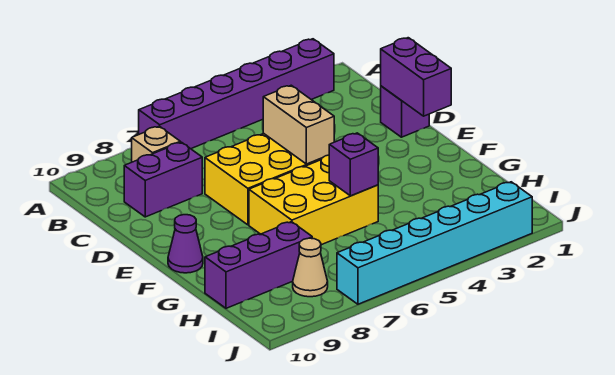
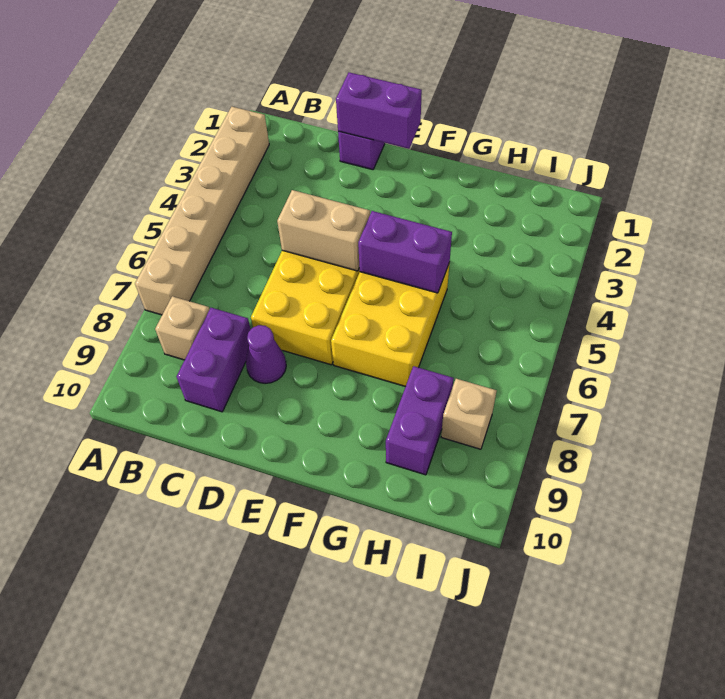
purple brick A2:A7 level 1 -> tan brick A2:A7 level 1
purple cone F10 level 1 -> purple cone D8 level 1
purple brick G5 level 2 -> purple brick F5:G5 level 2
purple brick H8:H10 level 1 -> purple brick H8:H9 level 1
tan cone I8 level 1 -> tan brick I8 level 1
cyan brick J2:J7 level 1 -> none

